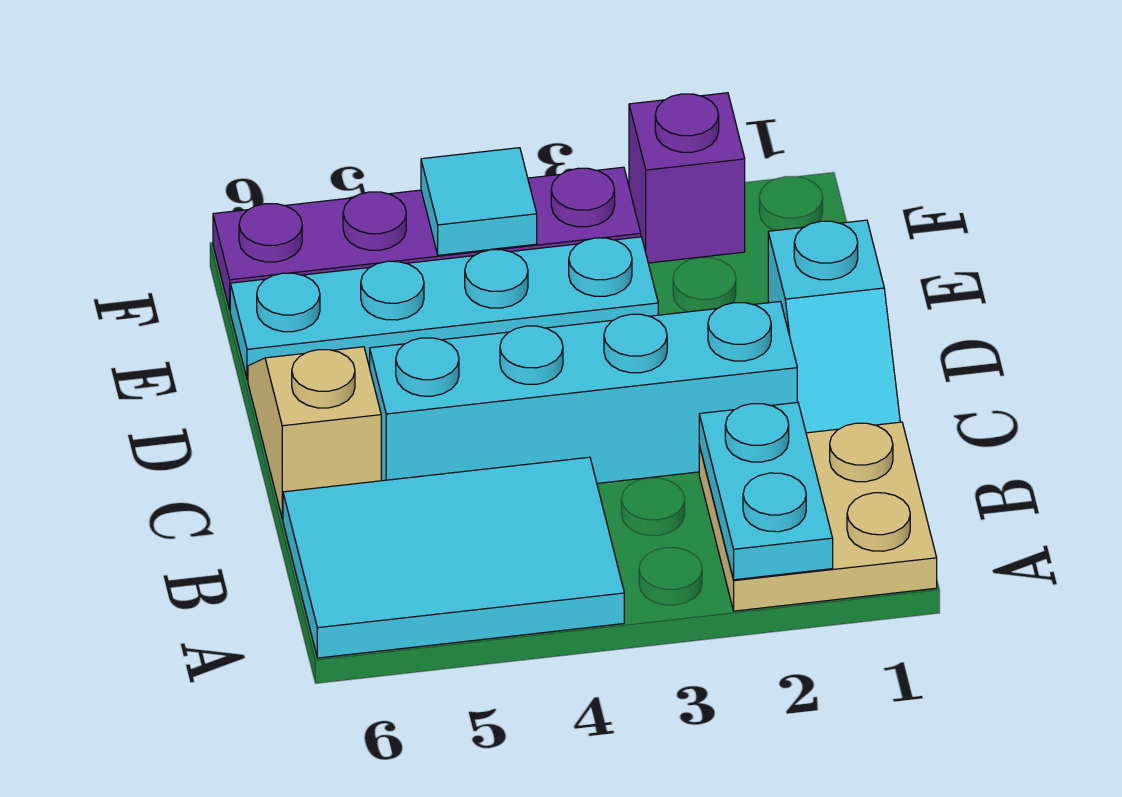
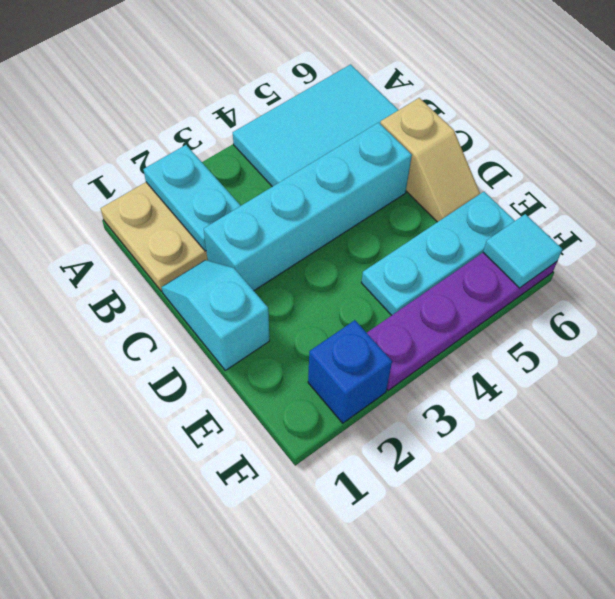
cyan plate E3:E6 level 1 -> cyan plate E4:E6 level 1
purple brick F2 level 1 -> blue brick F2 level 1
cyan tile F4 level 2 -> cyan tile F6 level 2

